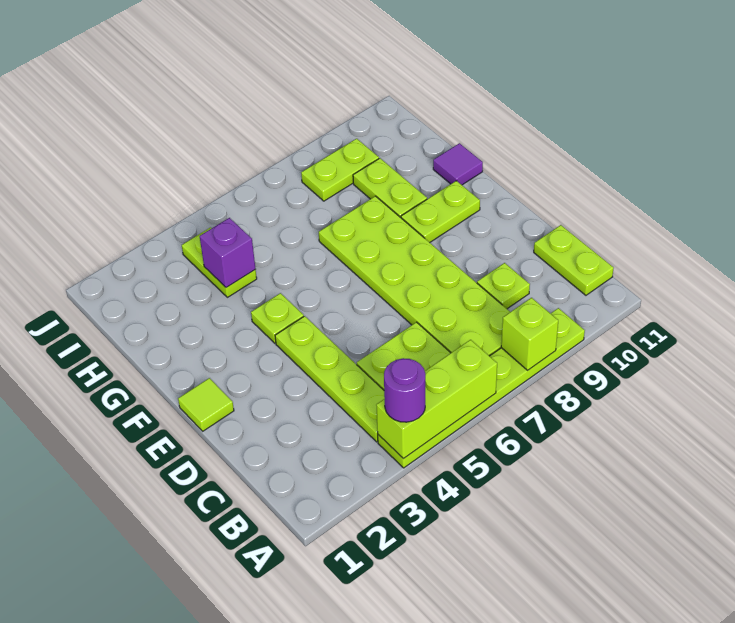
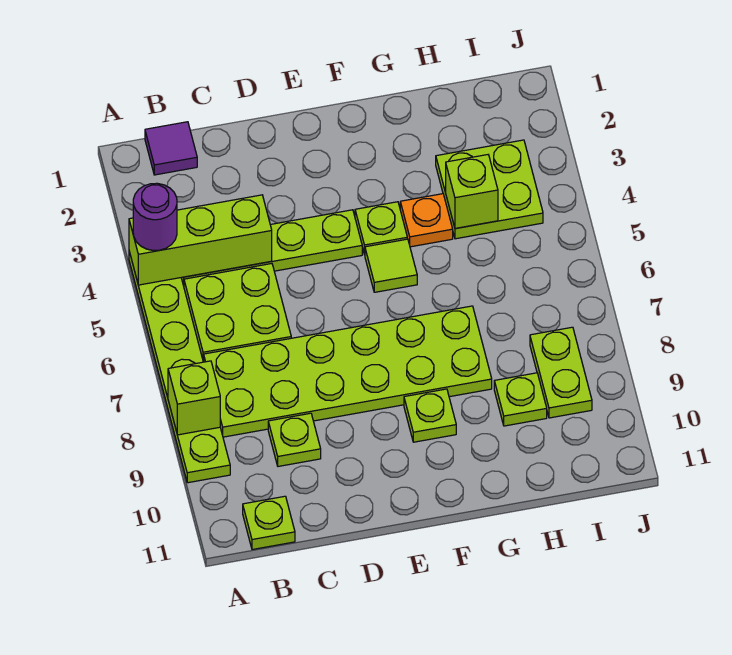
lime brick A4:A6 level 2 -> lime brick A4:C4 level 2
lime plate B11:C11 level 1 -> lime plate B11 level 1
lime tile E1 level 1 -> lime tile F5 level 1
lime plate F9:F10 level 1 -> lime plate F9 level 1
none -> orange plate G4 level 1
lime plate G9:H9 level 1 -> lime plate H9 level 1
purple tile G11 level 1 -> purple tile B1 level 1
lime plate H4:I4 level 1 -> lime plate H3:I4 level 1
purple brick H4 level 2 -> lime brick H4 level 2

